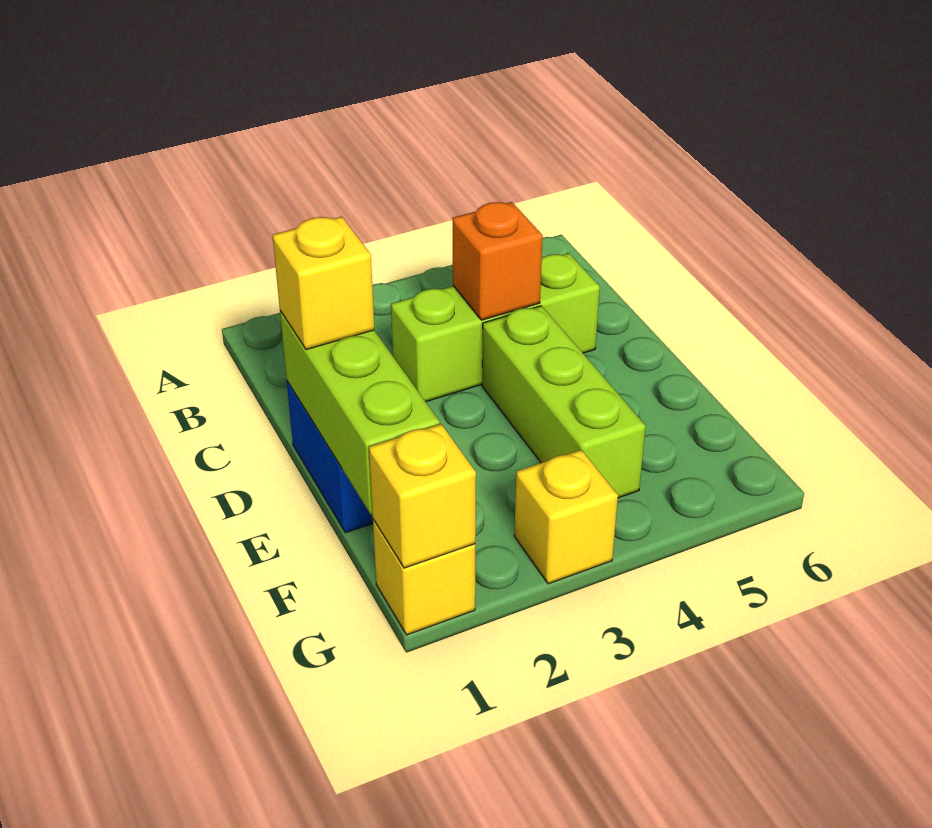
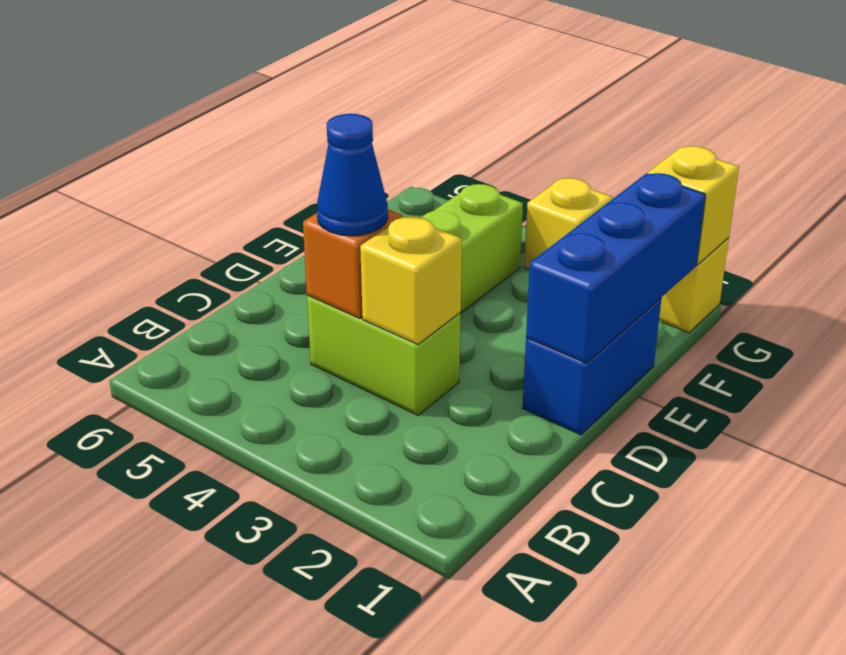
lime brick C3:C5 level 1 -> lime brick C3:C4 level 1
none -> blue cone C4 level 3
lime brick D1:F1 level 2 -> blue brick D1:F1 level 2
yellow brick D1 level 3 -> yellow brick C3 level 2

